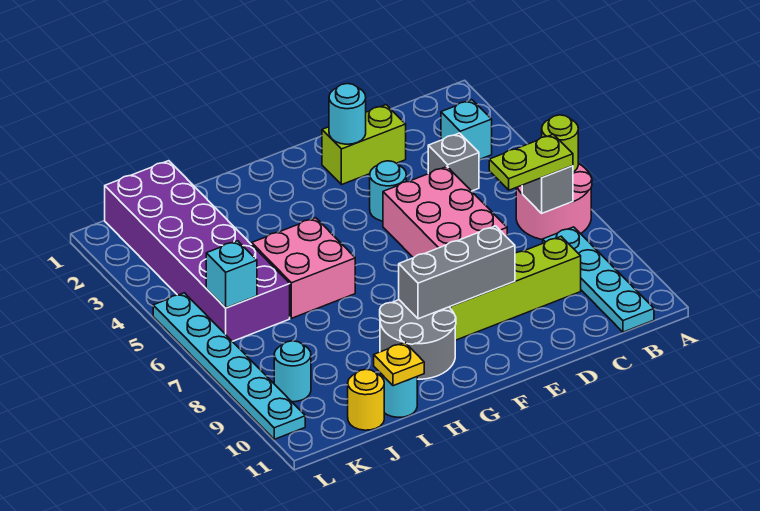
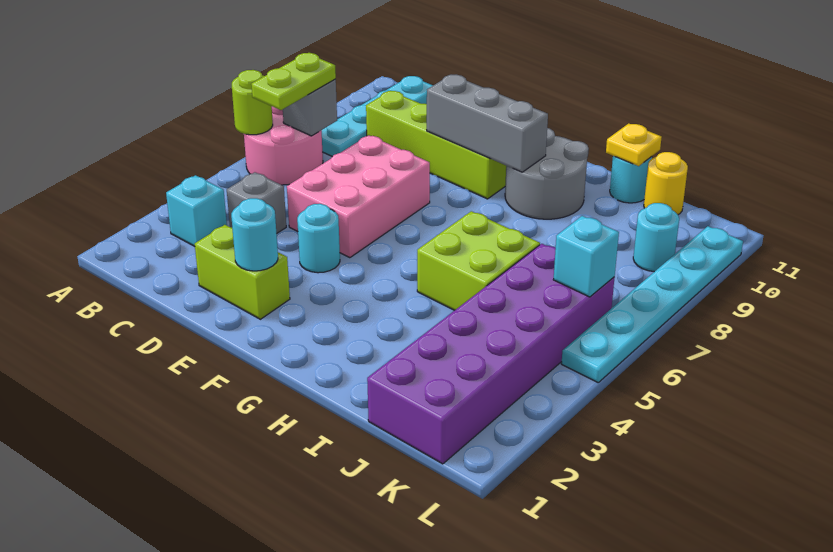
lime plate B7:C7 level 3 -> lime plate B6:B7 level 3
pink brick H5:I6 level 1 -> lime brick H5:I6 level 1

